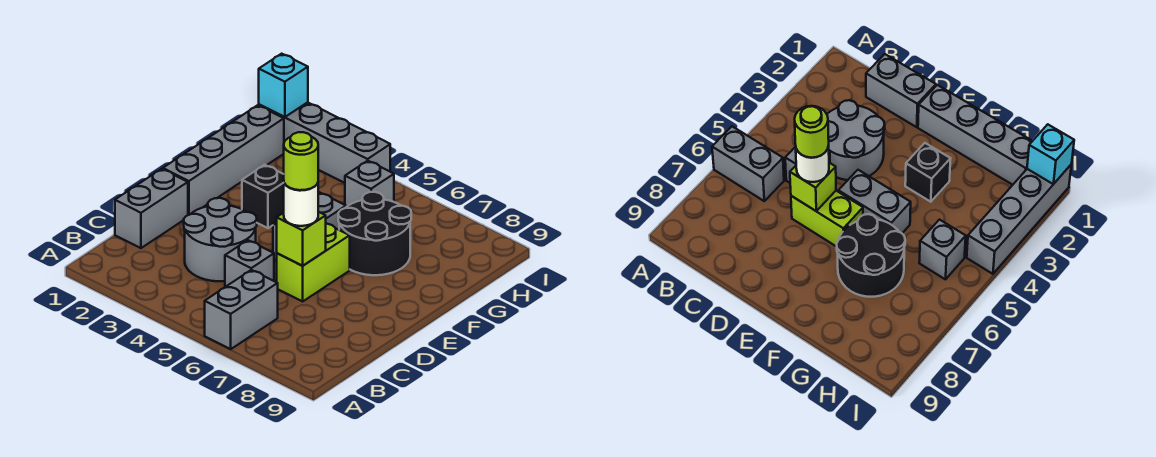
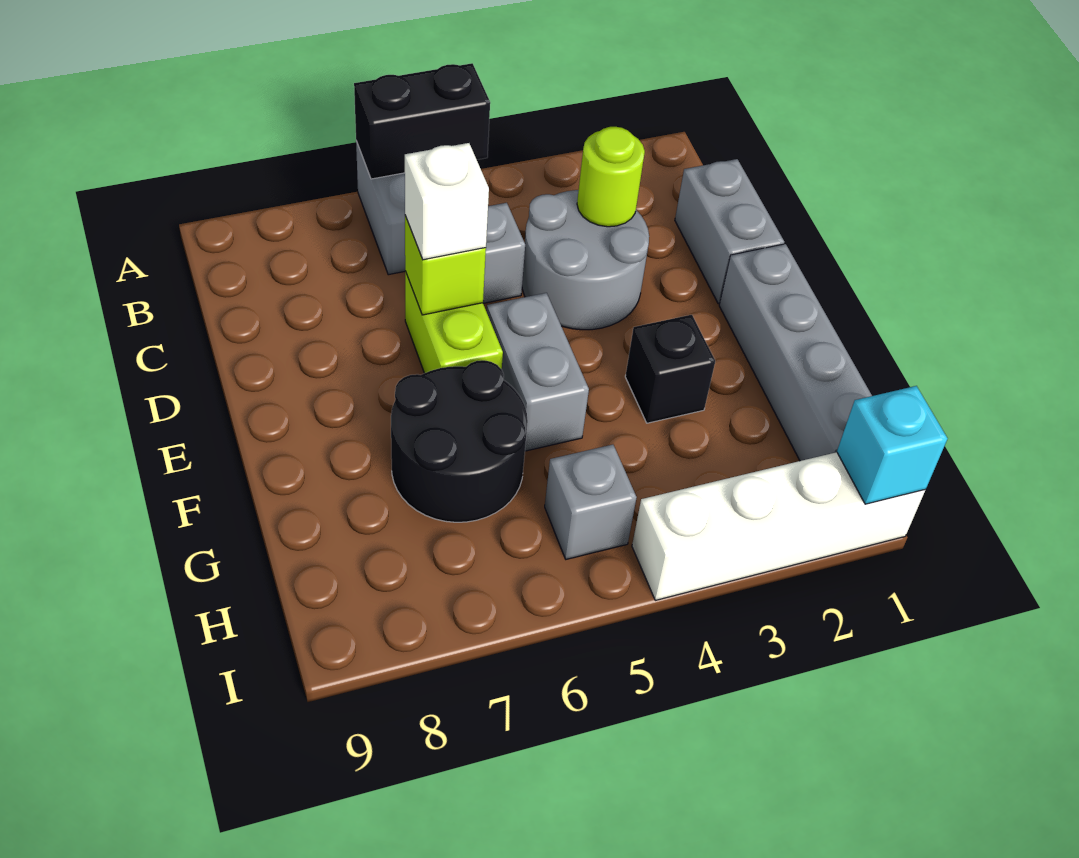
none -> black brick A5:A6 level 2
white round brick D6 level 3 -> white brick D6 level 3
lime round brick D6 level 4 -> lime round brick C3 level 2
grey brick I1:I4 level 1 -> white brick I1:I4 level 1

